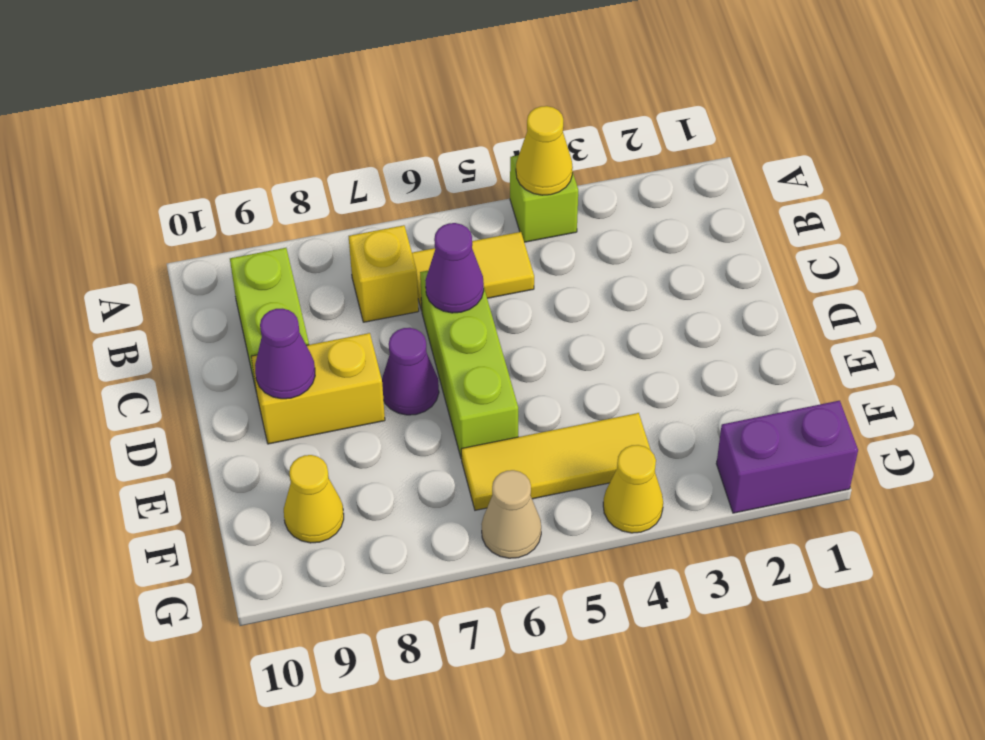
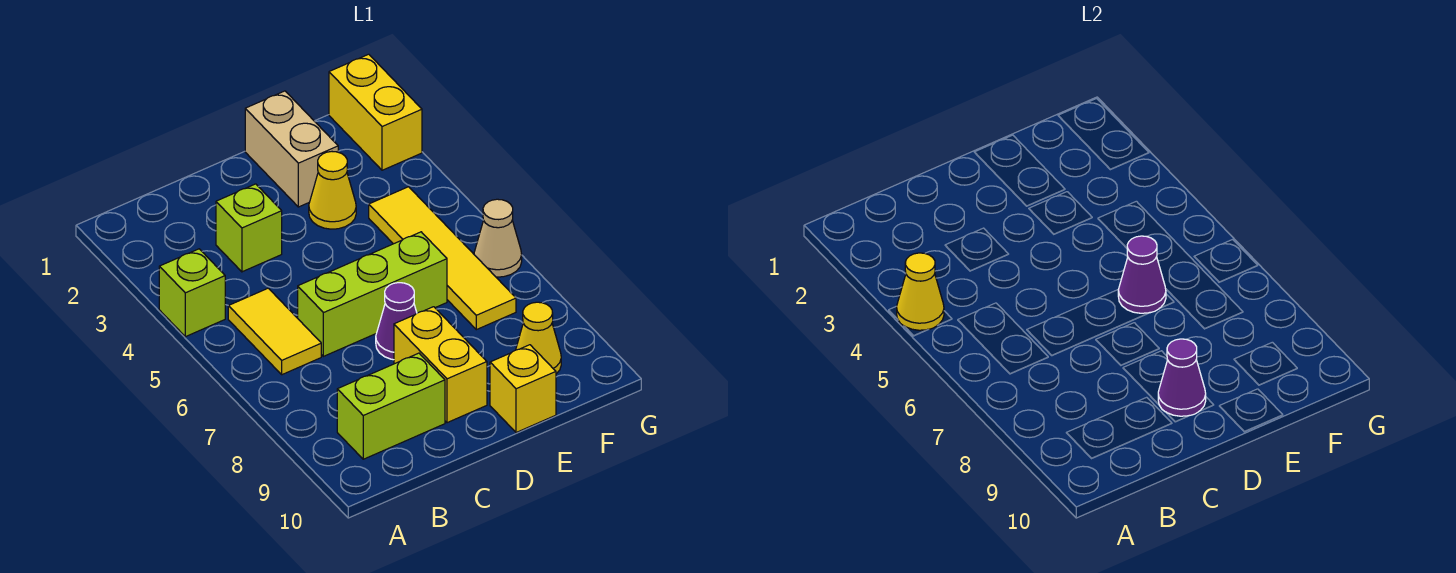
yellow brick B7 level 1 -> yellow brick E10 level 1
none -> lime brick C3 level 1
purple cone C6 level 2 -> purple cone E6 level 2
none -> tan brick E1:E2 level 1
yellow tile F4:F6 level 1 -> yellow tile F4:F7 level 1
purple brick G1:G2 level 1 -> yellow brick G1:G2 level 1
yellow cone G4 level 1 -> yellow cone E3 level 1

